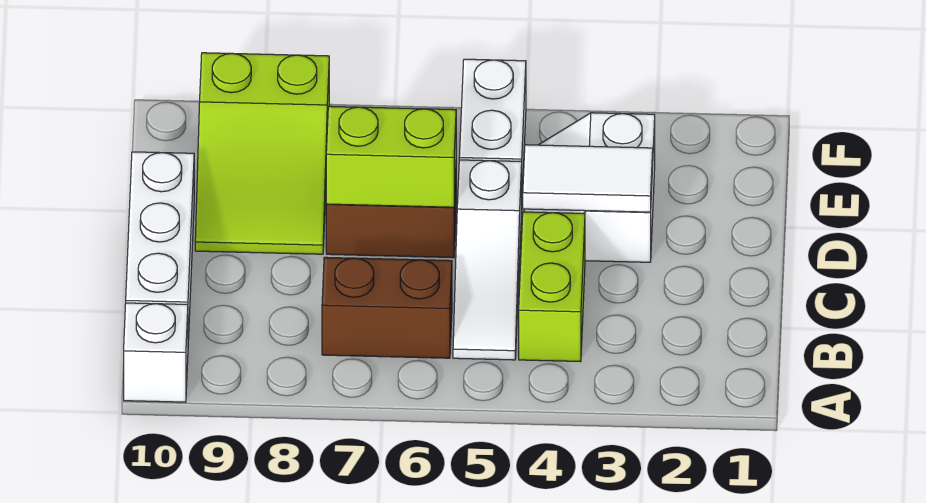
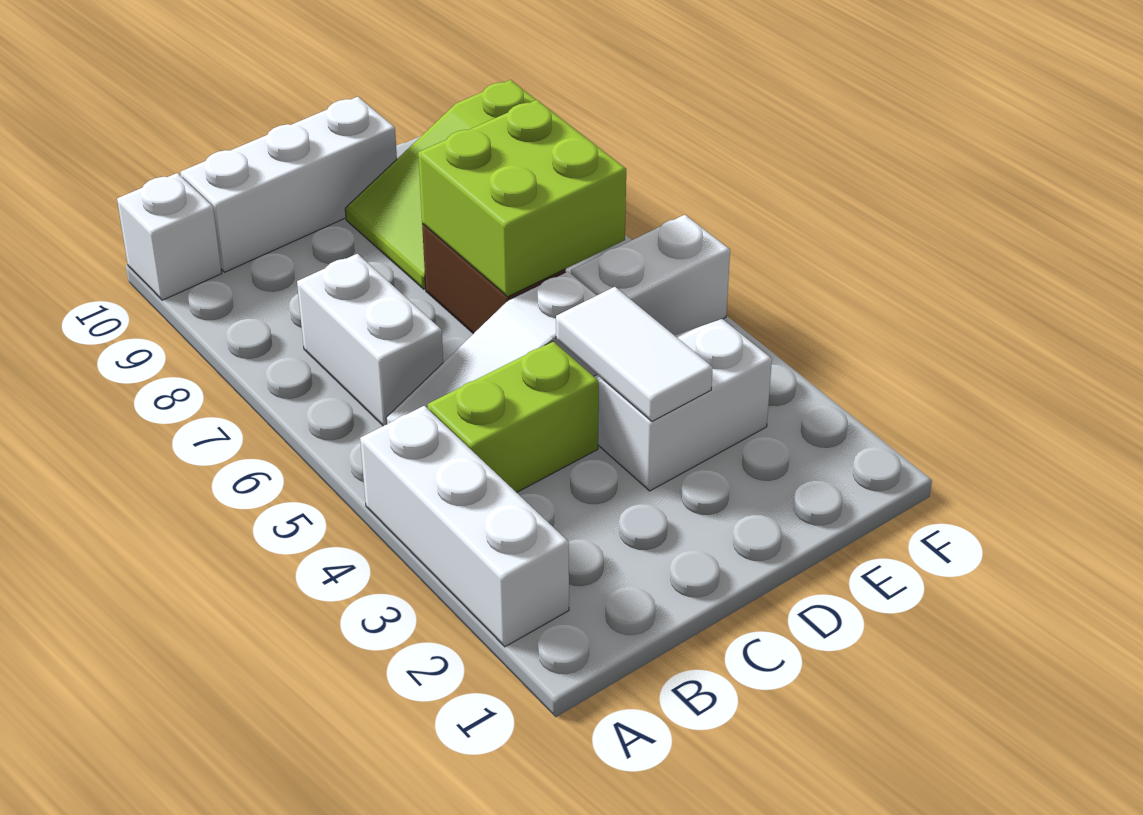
none -> white brick A2:A4 level 1
brown brick B6:B7 level 1 -> white brick B6:B7 level 1
lime brick D6:D7 level 2 -> lime brick D6:E7 level 2

